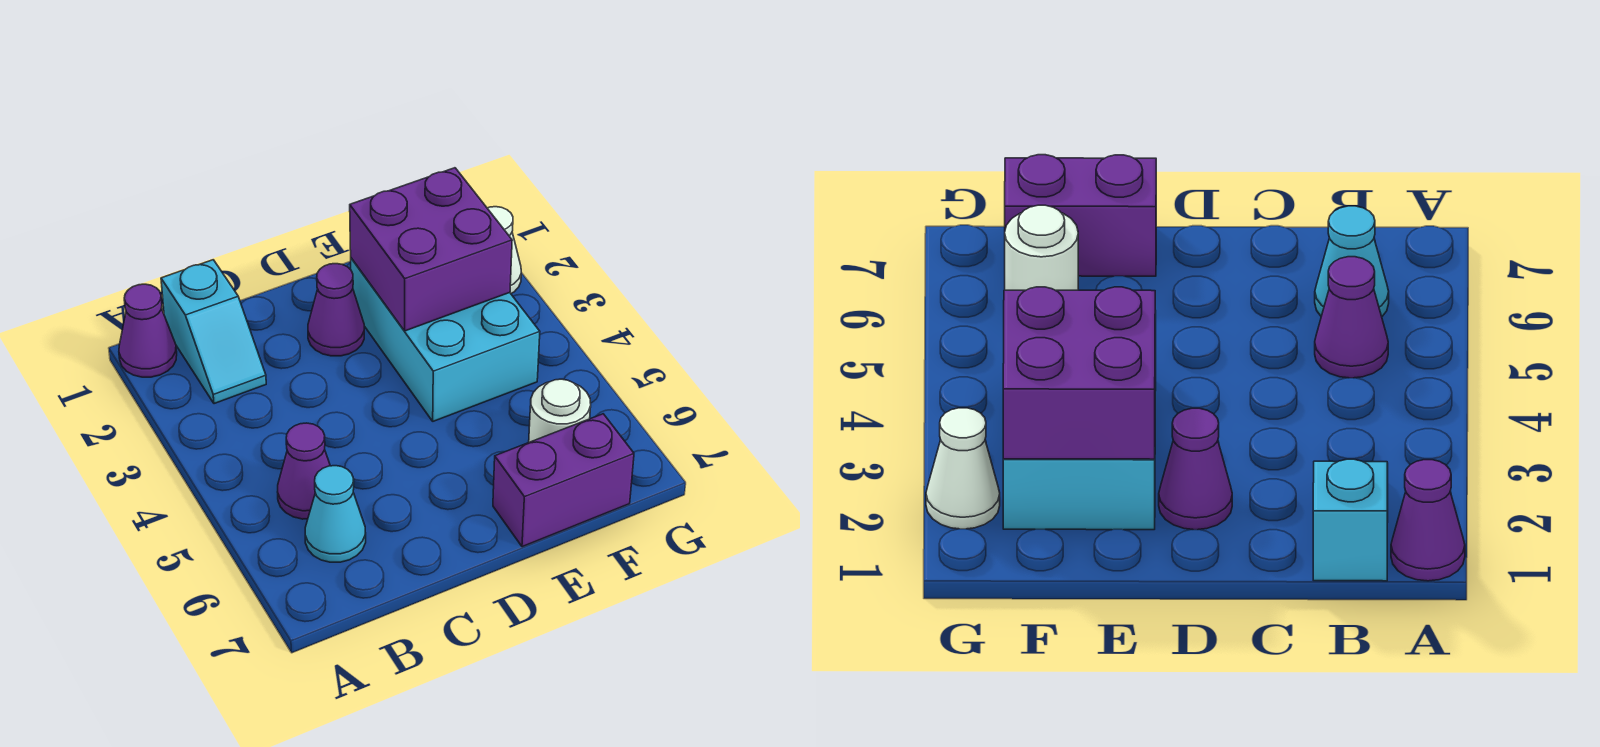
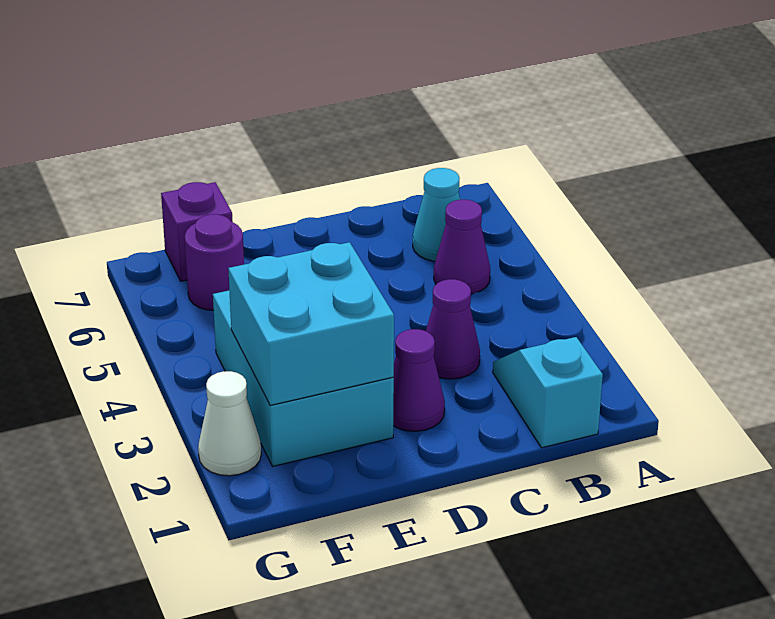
purple cone A1 level 1 -> purple cone C3 level 1
purple brick E2:F3 level 2 -> cyan brick E2:F3 level 2
purple brick E7:F7 level 1 -> purple brick F7 level 1
white round brick F6 level 1 -> purple round brick F6 level 1

